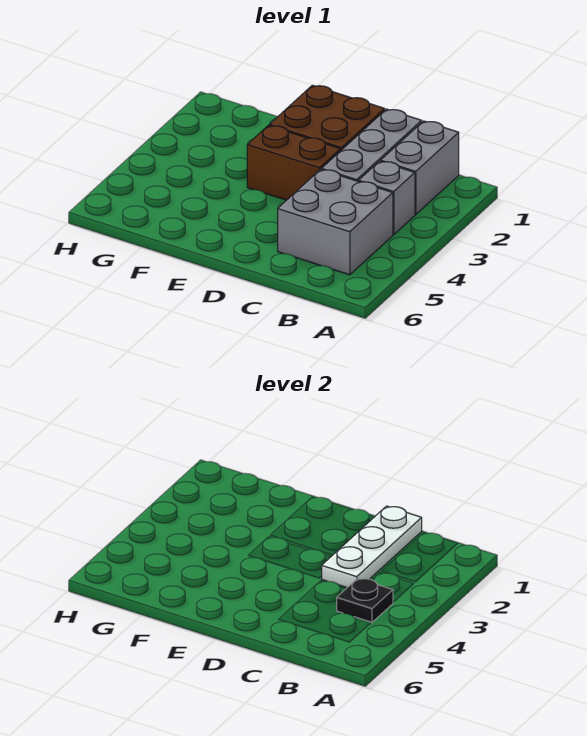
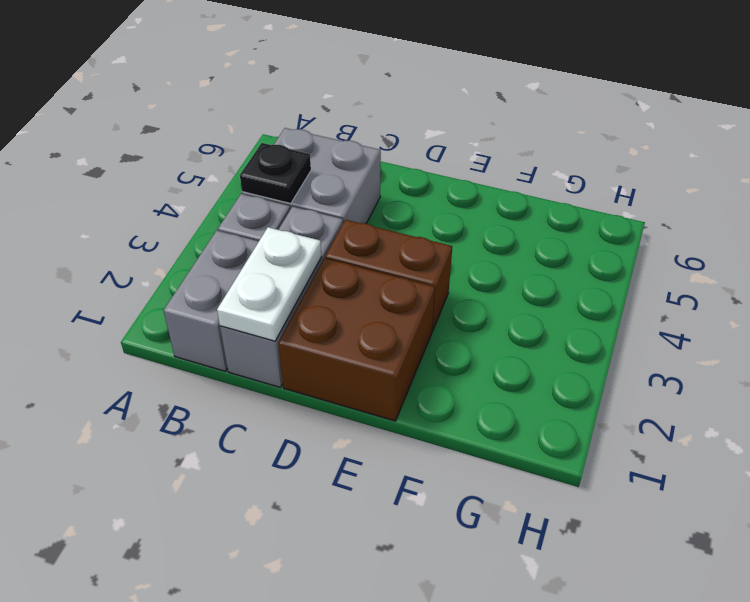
white plate C1:C3 level 2 -> white plate C1:C2 level 2

